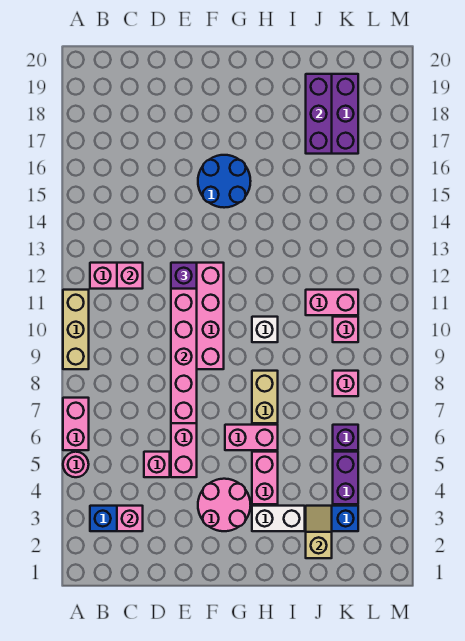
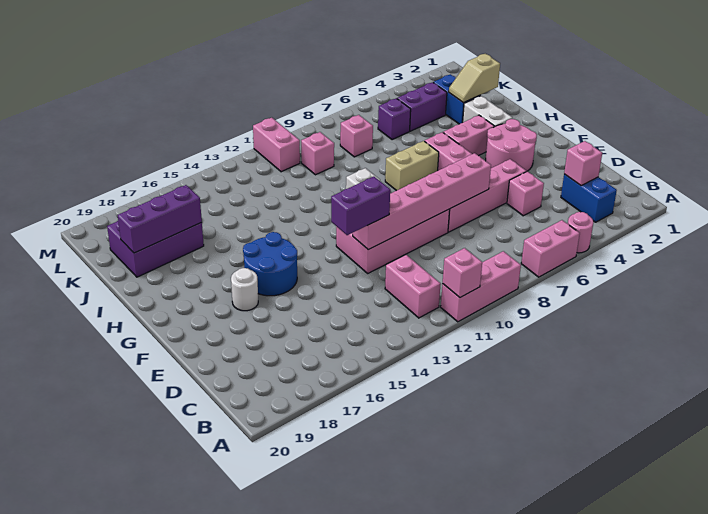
tan brick A9:A11 level 1 -> pink brick A9:A11 level 1
pink brick C12 level 2 -> pink brick A11 level 2
purple brick E12 level 3 -> purple brick E12:E13 level 3
none -> white round brick F17 level 1
pink brick J11:K11 level 1 -> pink brick L11:M11 level 1

